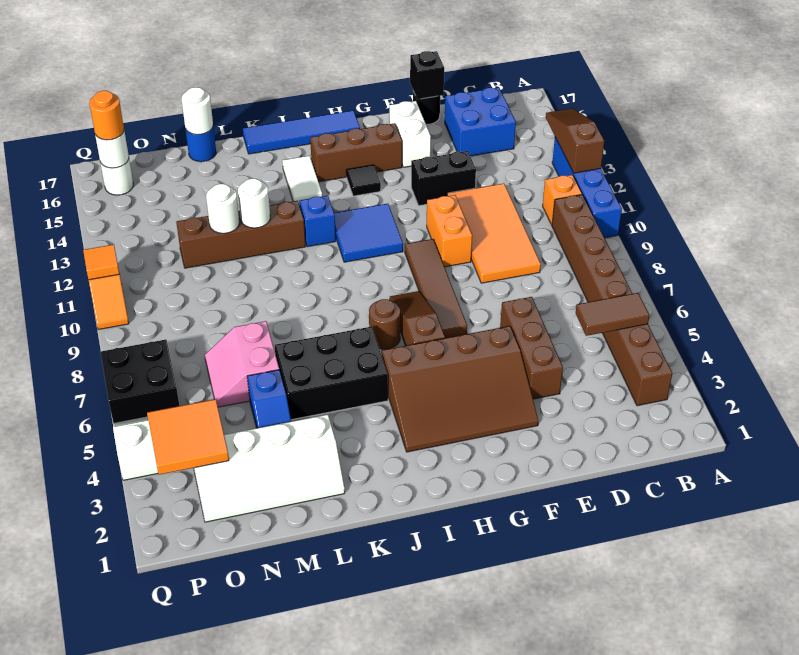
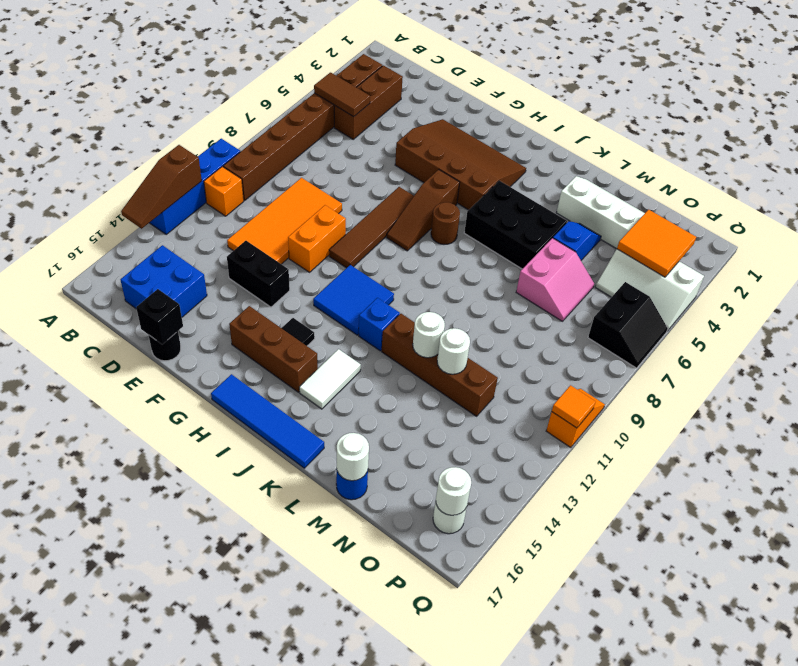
brown brick E4:E6 level 1 -> brown brick C3:C5 level 1
white brick F15:F16 level 1 -> none
black brick P6:Q7 level 1 -> black slope P6:Q7 level 1 top P
orange round brick P16 level 3 -> none

